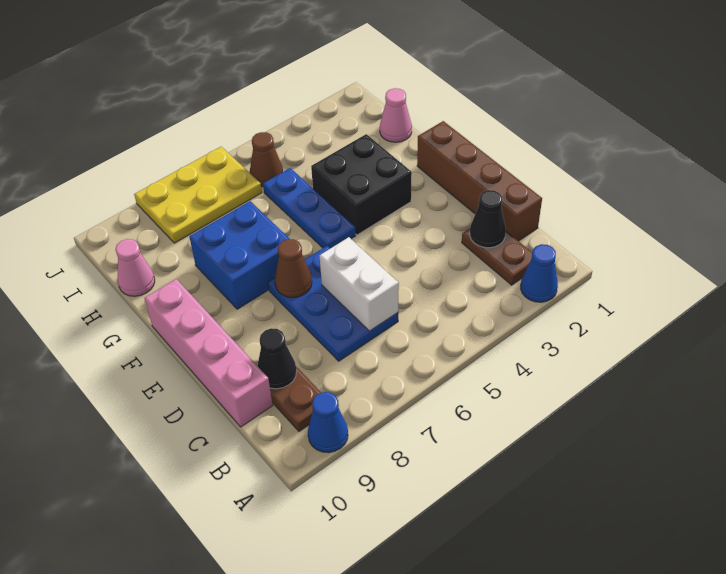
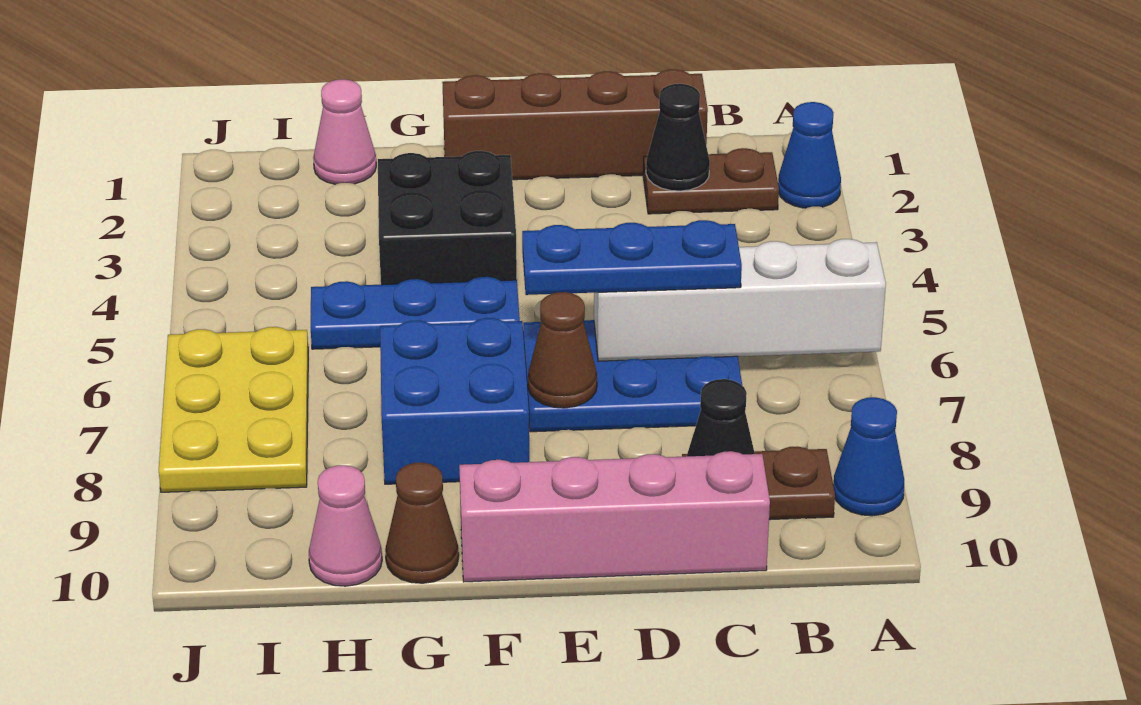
white brick C6:D6 level 2 -> white brick A6:D6 level 2
none -> blue plate C6:E6 level 3
brown cone I5 level 1 -> brown cone G10 level 1

